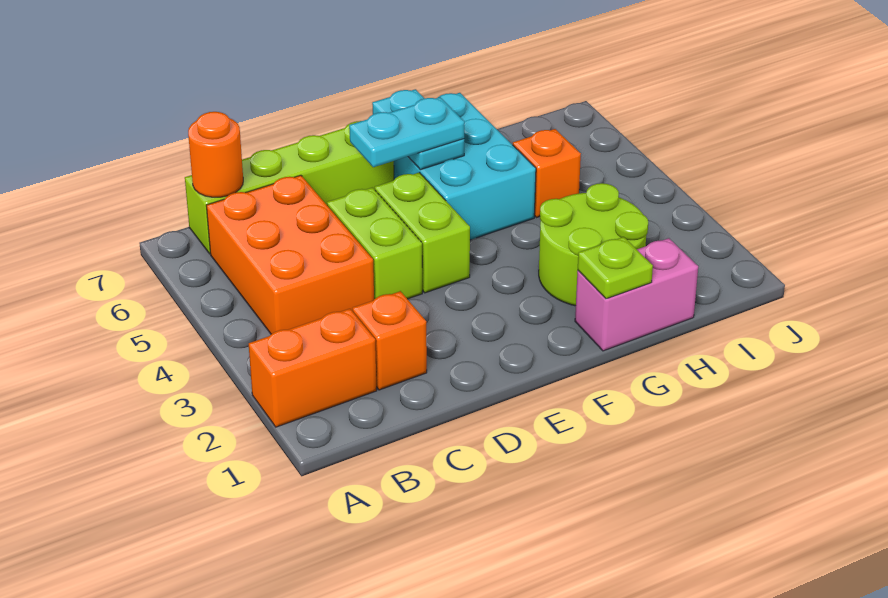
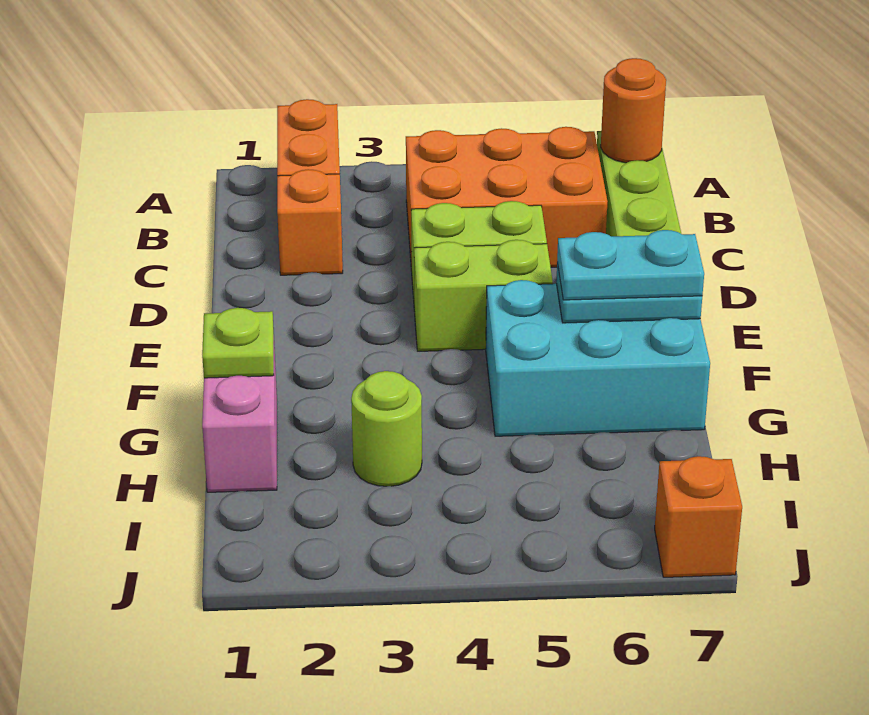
cyan plate E6:F6 level 3 -> cyan plate F6:F7 level 3
lime round brick G2:H3 level 1 -> lime round brick H3 level 1
orange brick H5 level 1 -> orange brick J7 level 1

